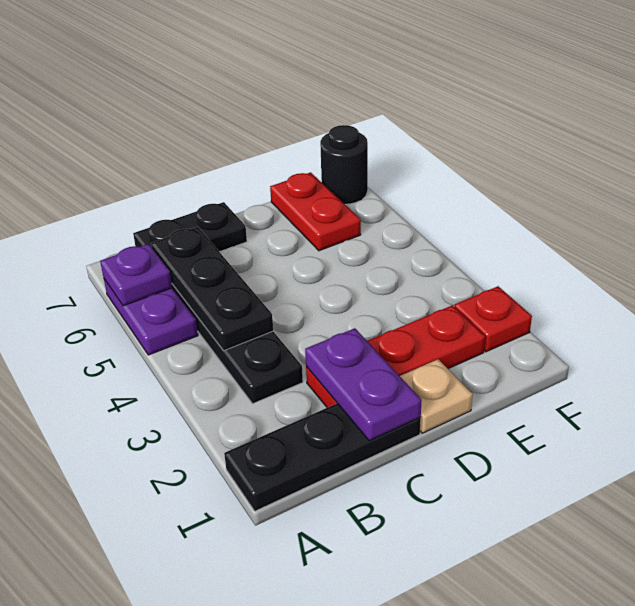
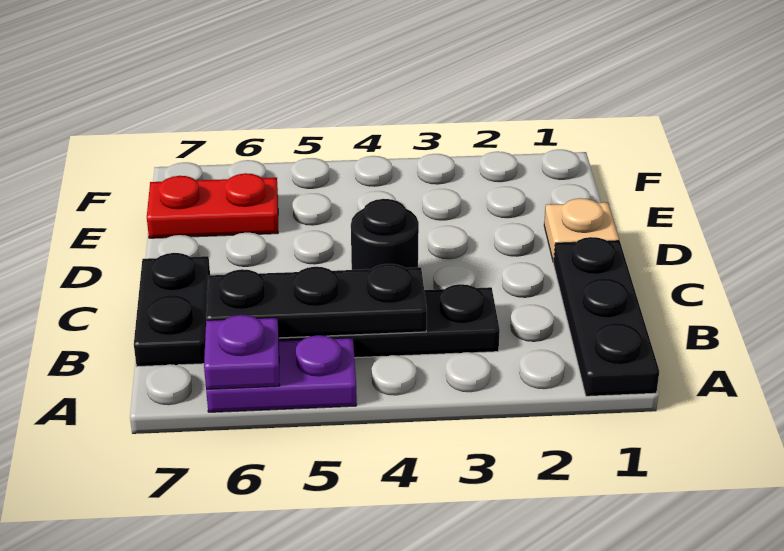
purple plate C1:C2 level 2 -> none
red plate C2:E2 level 1 -> none
red plate F2 level 1 -> none
black round brick F7 level 1 -> black round brick C4 level 1

